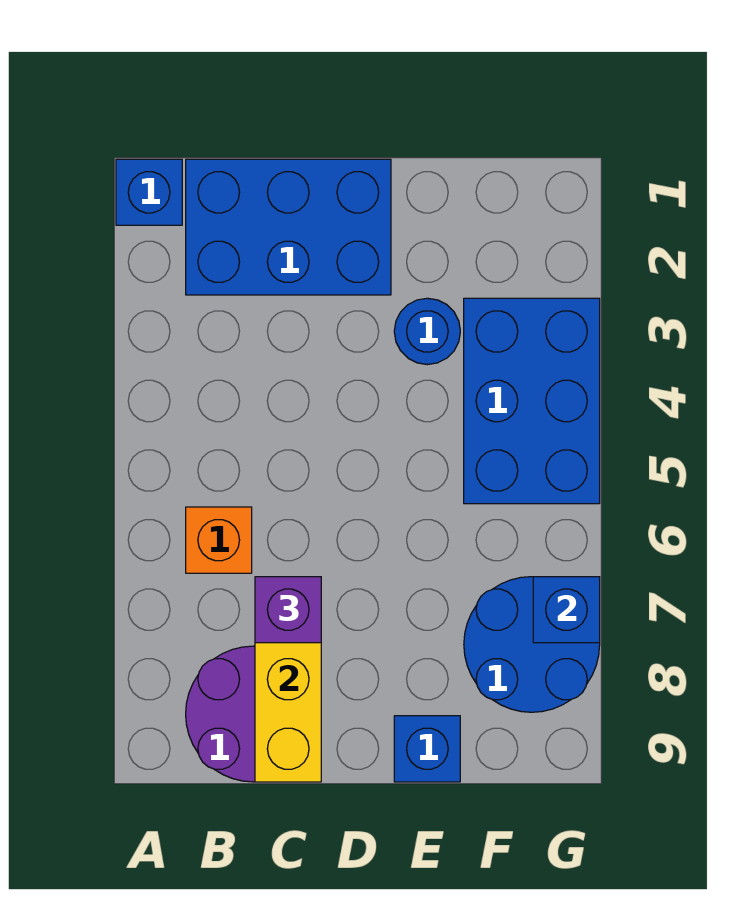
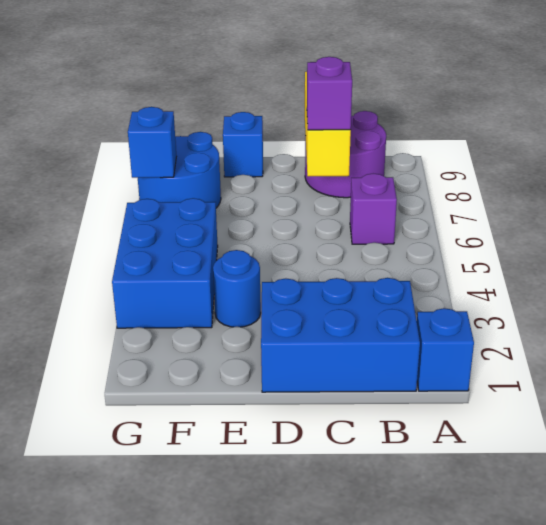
orange brick B6 level 1 -> purple brick B6 level 1

